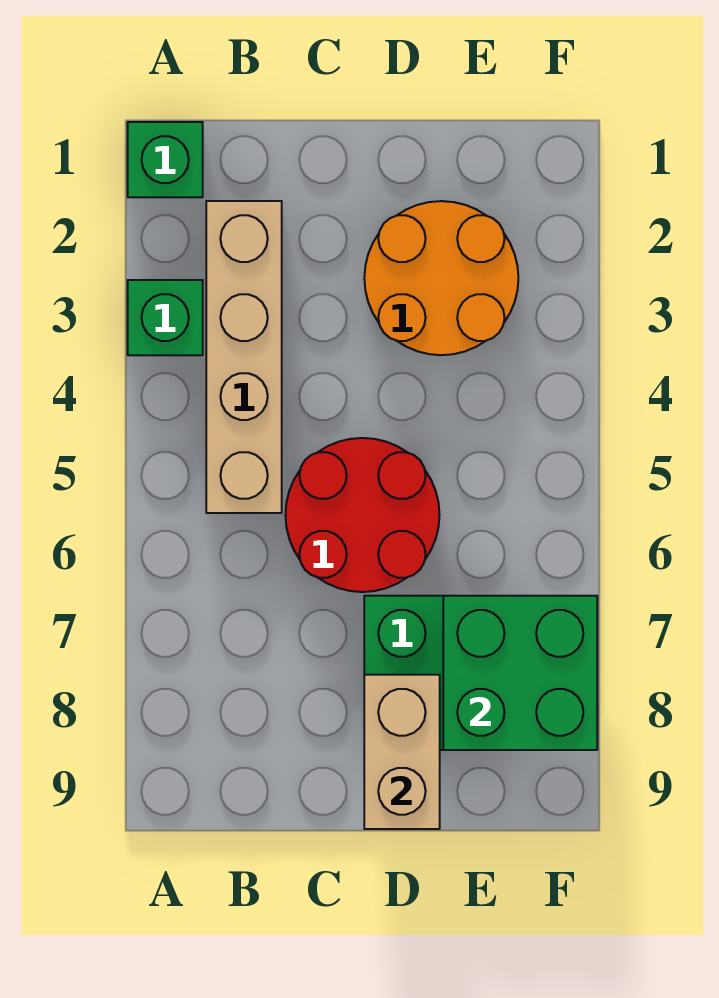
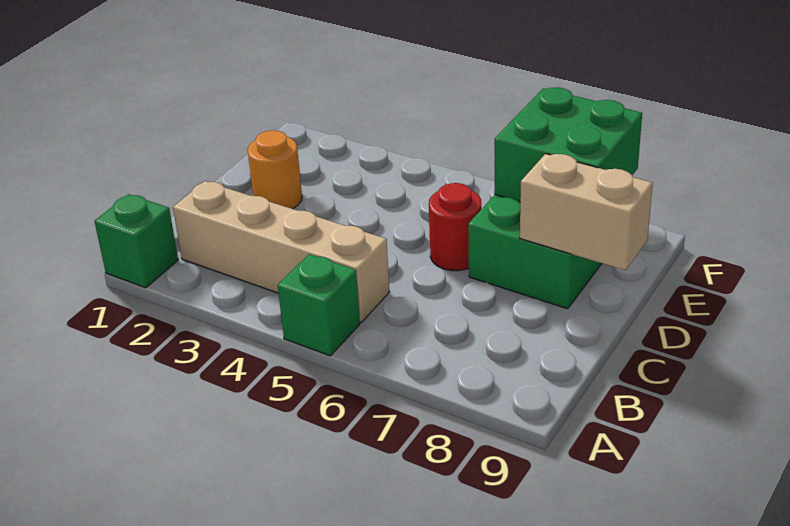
green brick A3 level 1 -> green brick A5 level 1
red round brick C5:D6 level 1 -> red round brick D6 level 1
orange round brick D2:E3 level 1 -> orange round brick D2 level 1

